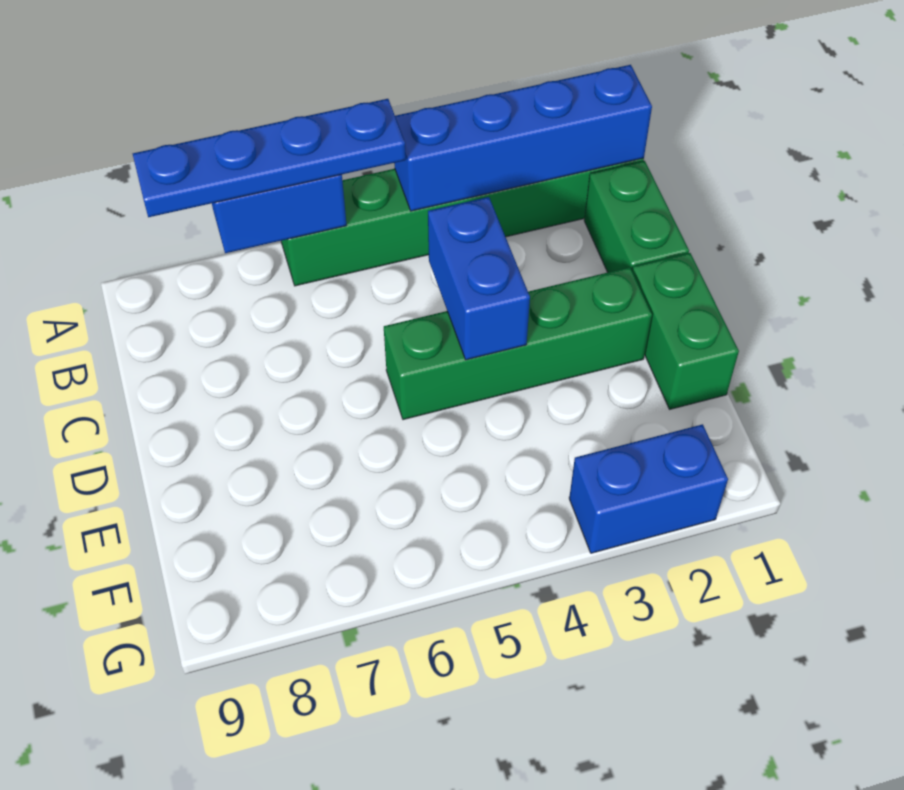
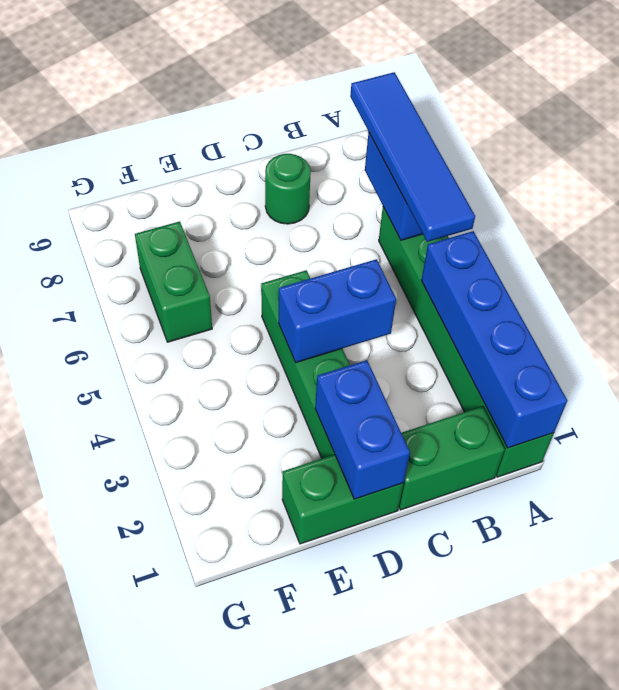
blue plate A5:A8 level 3 -> blue tile A5:A8 level 3
none -> green round brick C8 level 1
none -> green brick F6:F7 level 1
blue brick G2:G3 level 1 -> blue brick D1:D2 level 2

